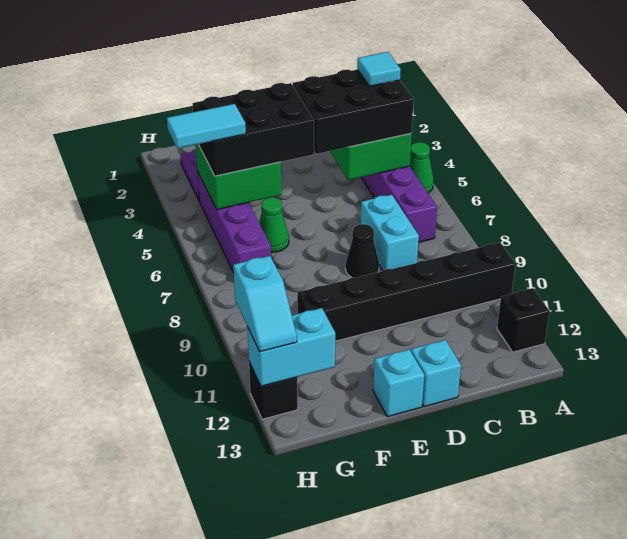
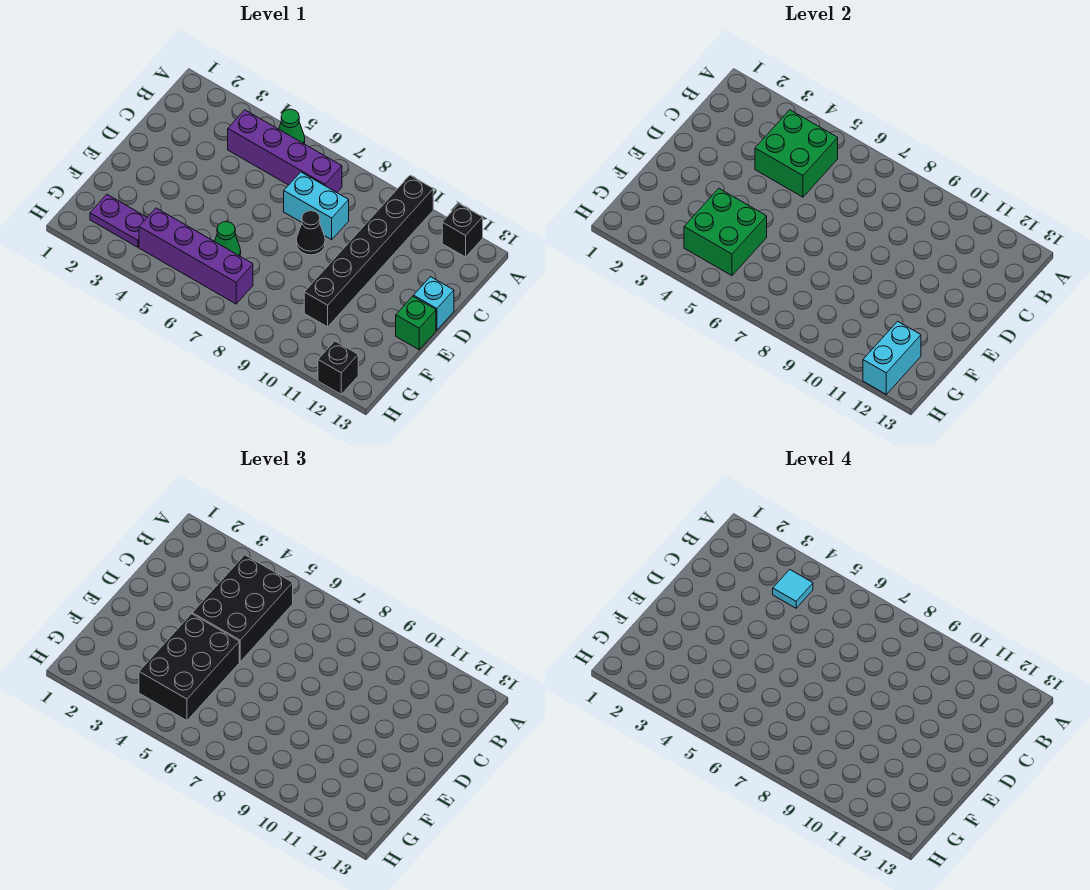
cyan brick E13 level 1 -> green brick E13 level 1
cyan tile G5:H5 level 4 -> none
cyan slope H11:H12 level 3 top 11 -> none

